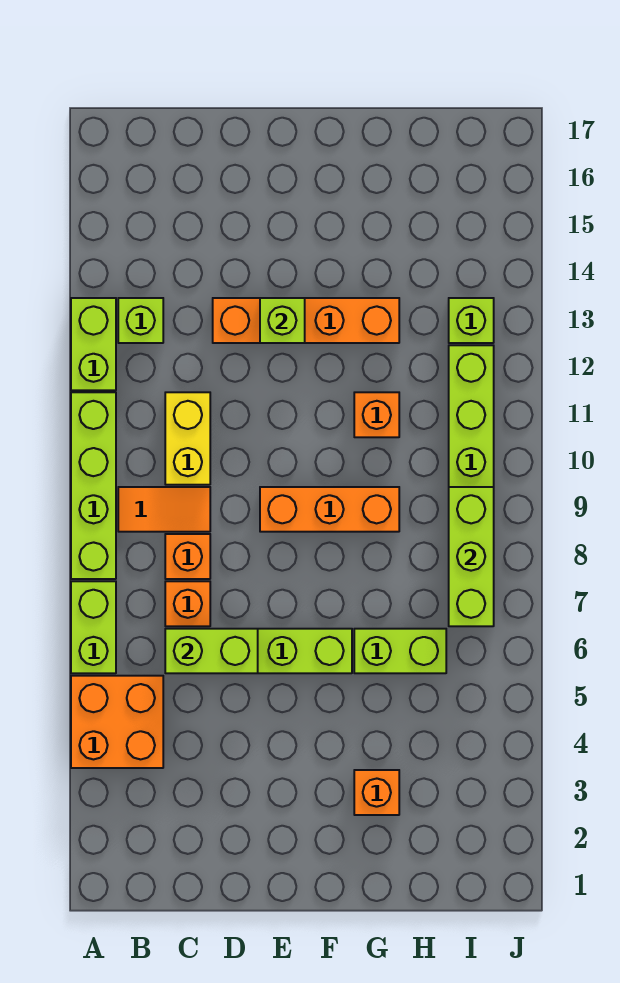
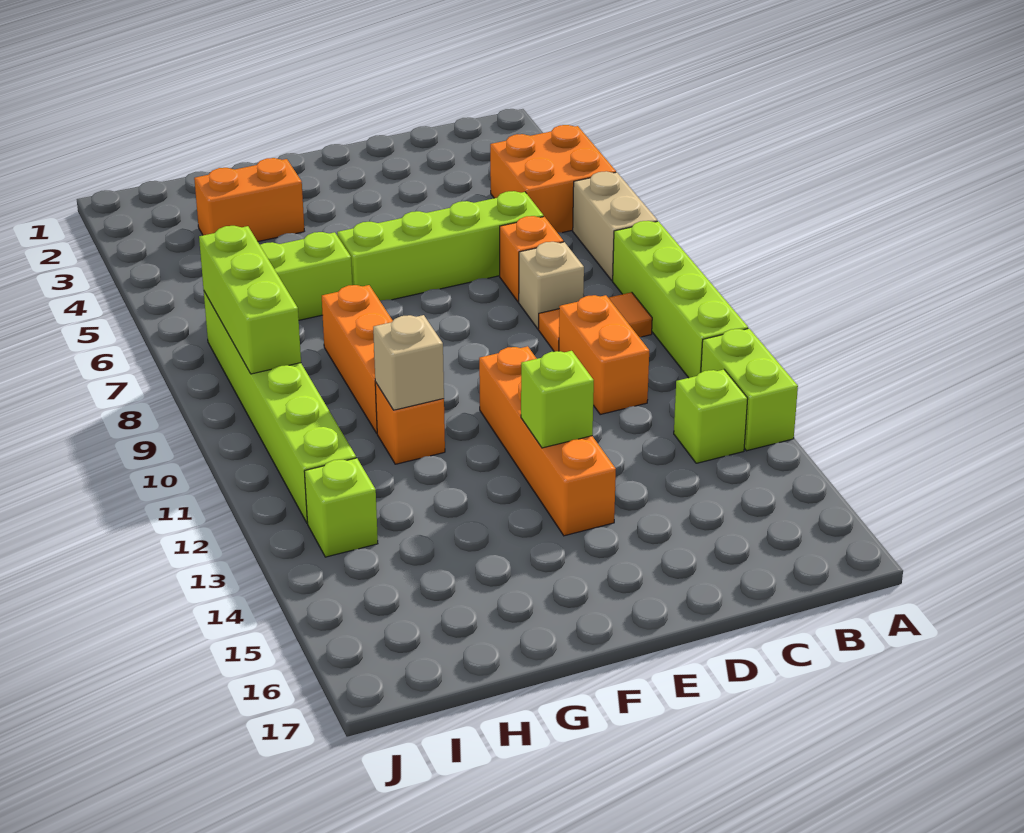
lime brick A6:A7 level 1 -> tan brick A6:A7 level 1
lime brick C6:D6 level 2 -> none
orange brick C8 level 1 -> tan brick C8 level 1
yellow brick C10:C11 level 1 -> orange brick C10:C11 level 1
orange brick D13:G13 level 1 -> orange brick E11:E14 level 1
orange brick E9:G9 level 1 -> orange brick G8:G10 level 1
orange brick G3 level 1 -> orange brick G3:H3 level 1
none -> tan brick G11 level 2

